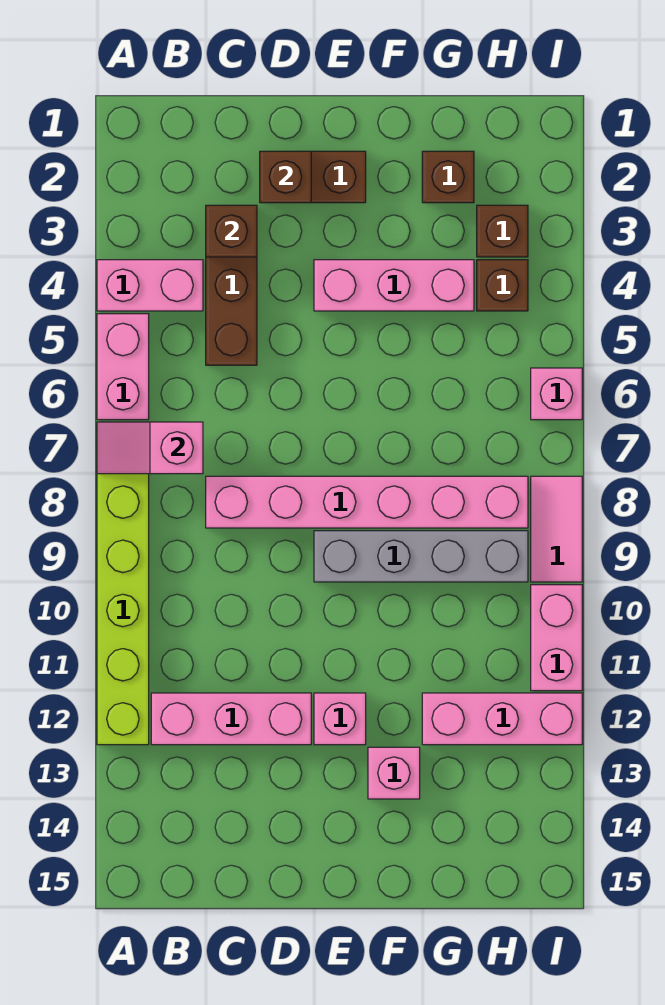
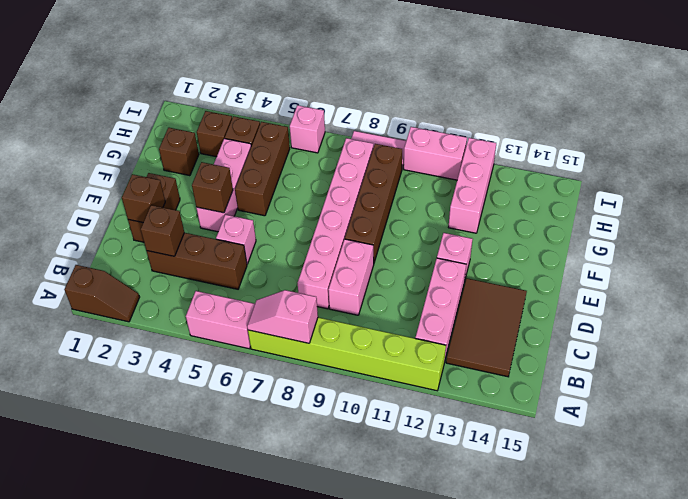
none -> brown slope A1:A2 level 1 top 1
pink brick A4:B4 level 1 -> pink brick C9:D9 level 1
pink slope A7:B7 level 2 top B -> pink slope A7:A8 level 2 top 8
none -> brown tile B13:D14 level 1
none -> brown brick E4 level 2
grey brick E9:H9 level 1 -> brown brick E9:H9 level 1
none -> brown brick F5:H5 level 1
pink brick F13 level 1 -> pink brick D5 level 1

